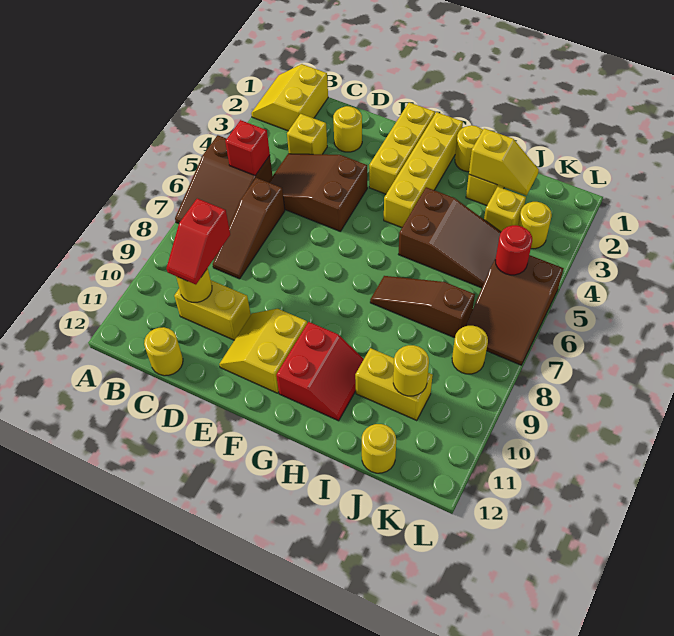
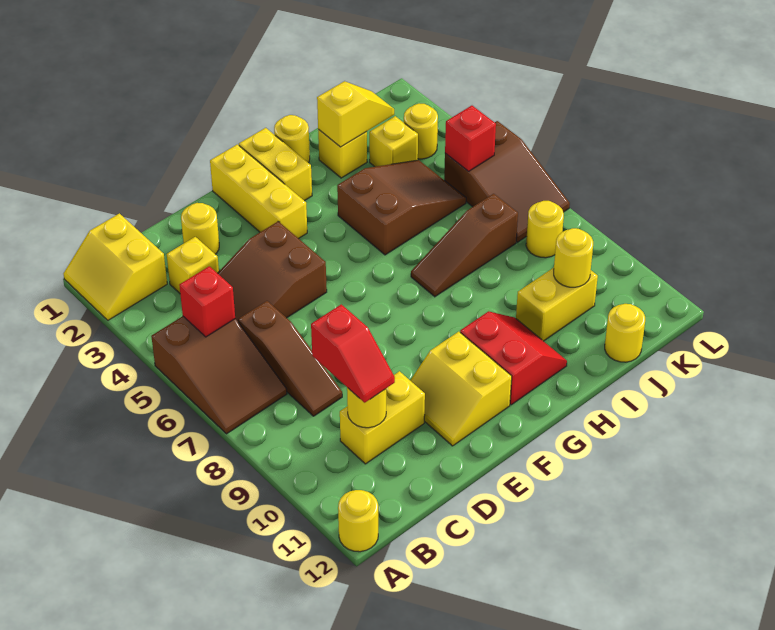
yellow round brick C12 level 1 -> yellow round brick A12 level 1
yellow brick G1:G4 level 1 -> yellow brick G1:G2 level 1
red round brick K5 level 2 -> red brick K5 level 2

